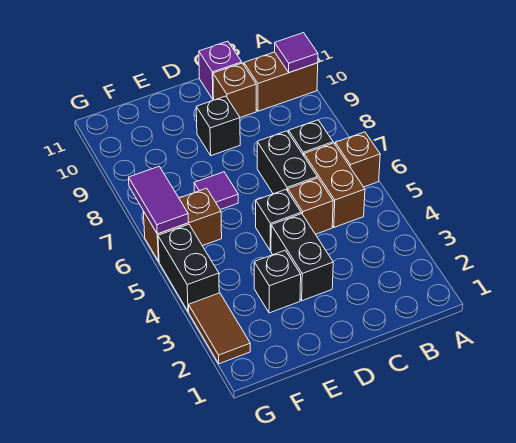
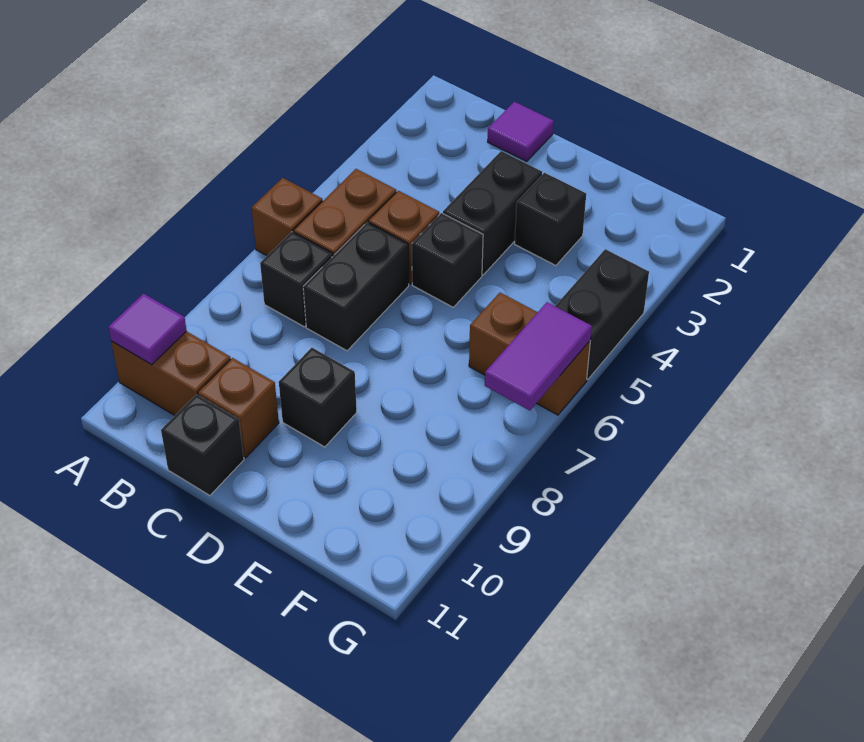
purple brick C11 level 1 -> black brick C11 level 1
purple tile E7 level 1 -> purple tile C1 level 1
brown tile G2:G3 level 1 -> none

